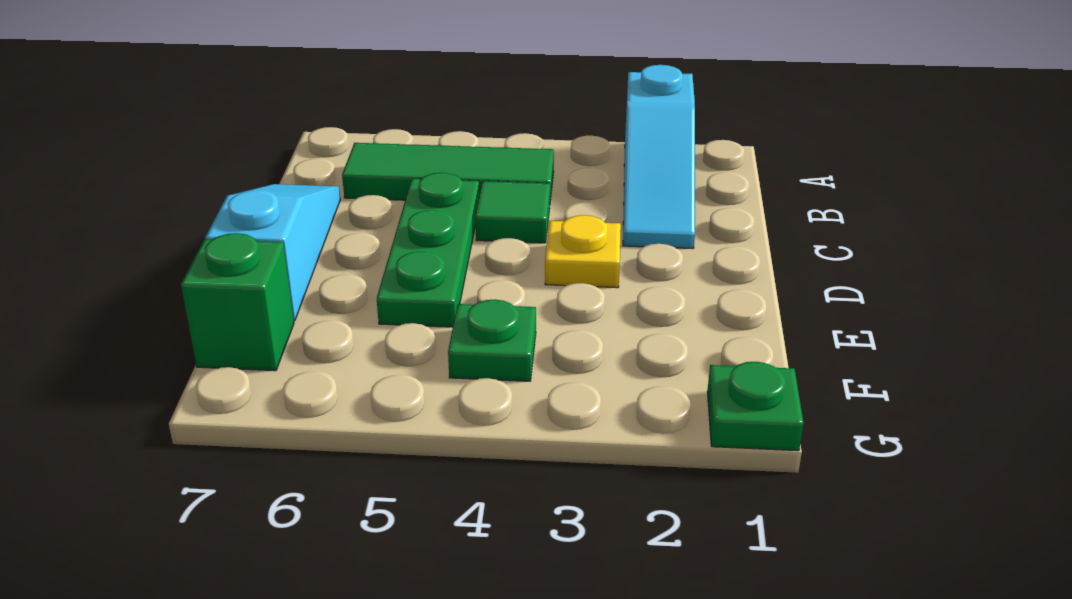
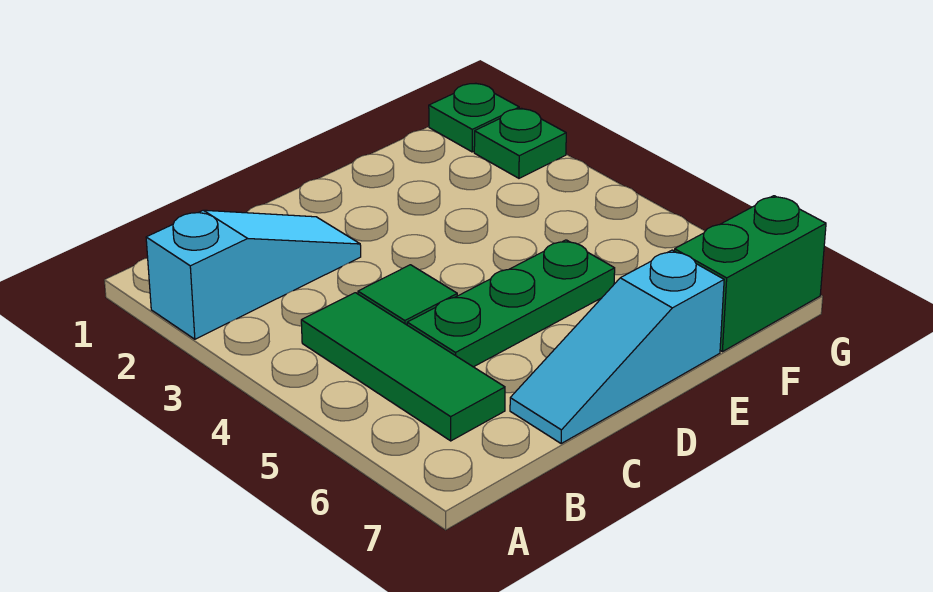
yellow plate D3 level 1 -> none
green plate F4 level 1 -> green plate G2 level 1
green brick F7 level 1 -> green brick F7:G7 level 1

